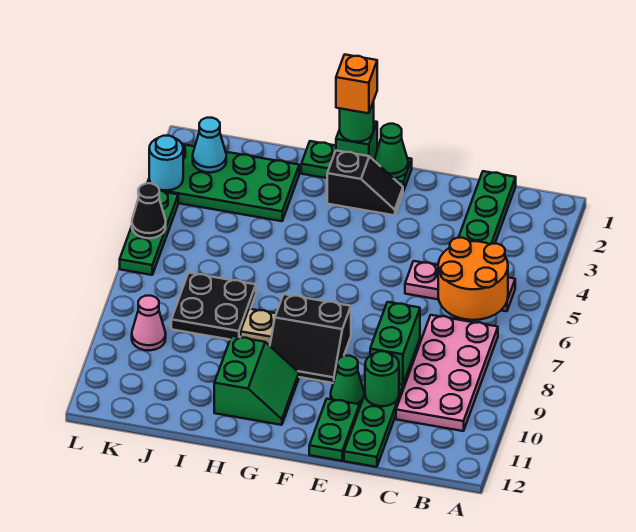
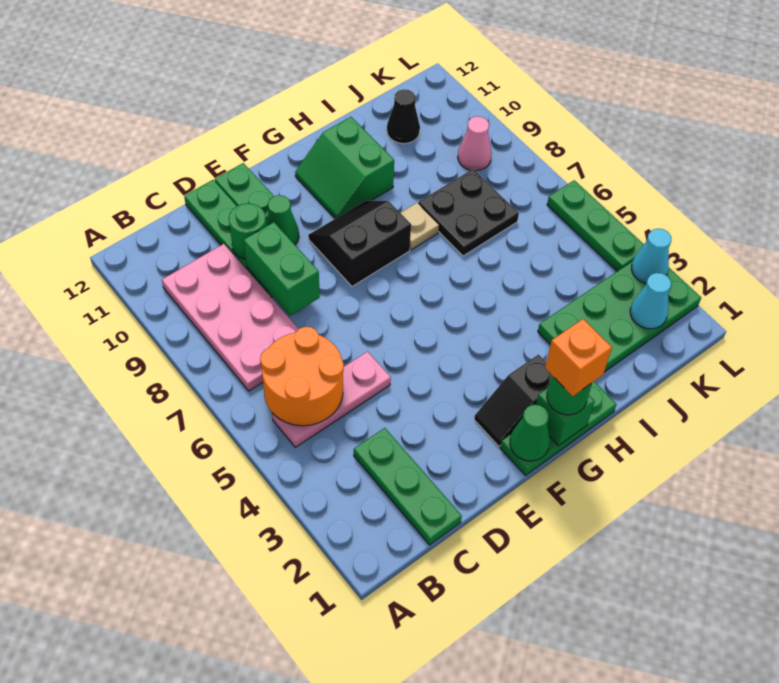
cyan round brick L3 level 2 -> cyan cone L3 level 2
black cone L5 level 2 -> black cone J11 level 1

